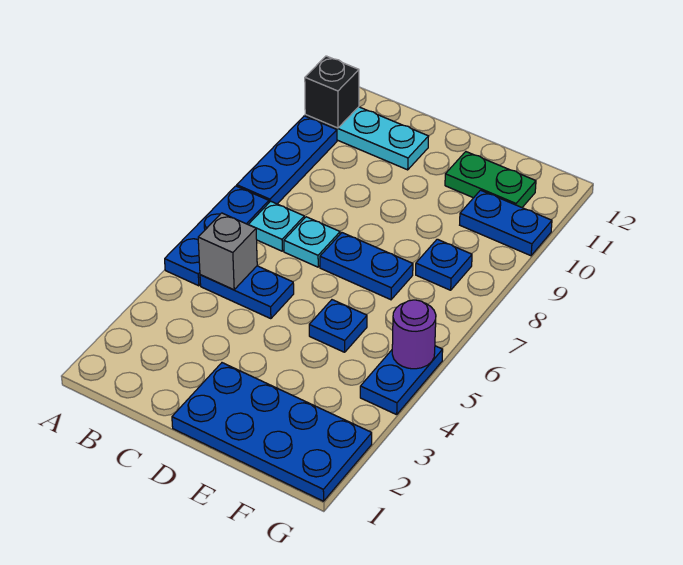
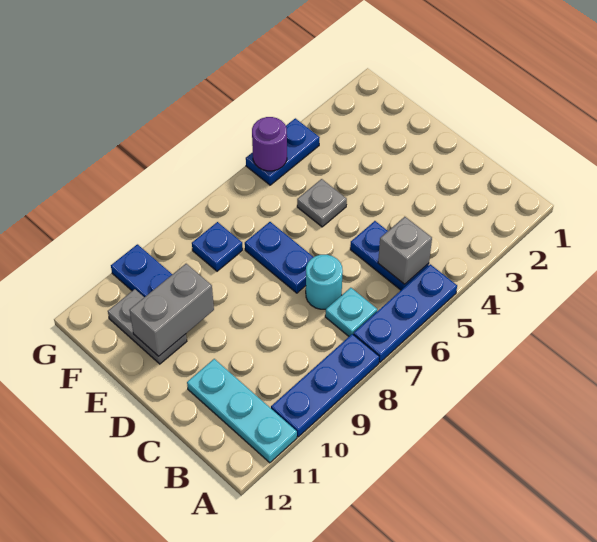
black brick A11 level 2 -> none
cyan plate C7 level 1 -> cyan round brick C7 level 1
blue plate D1:G2 level 1 -> none
blue plate E5 level 1 -> grey plate E5 level 1
none -> grey brick E10:E11 level 2
green plate E11:F11 level 1 -> grey plate E11:F11 level 1

